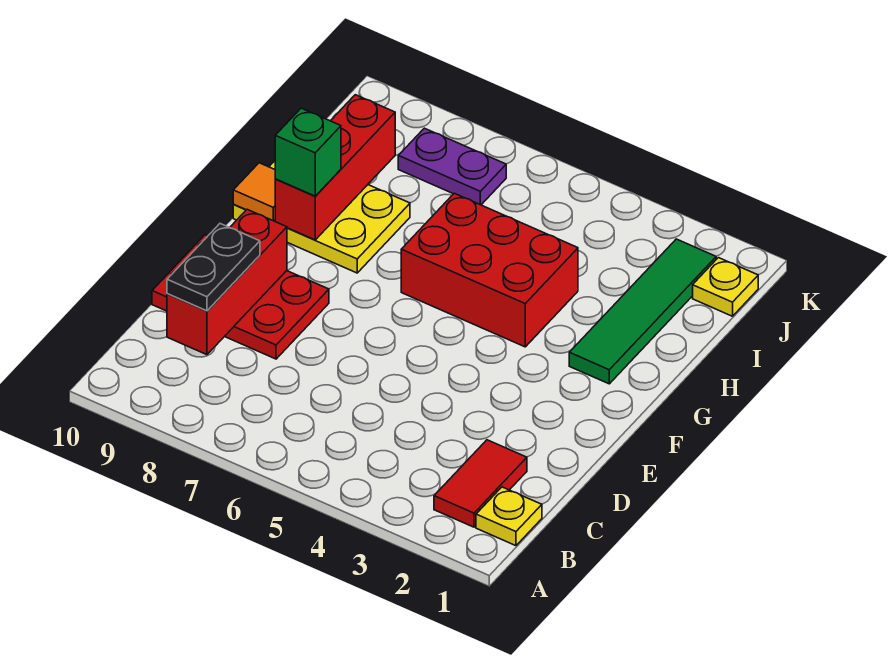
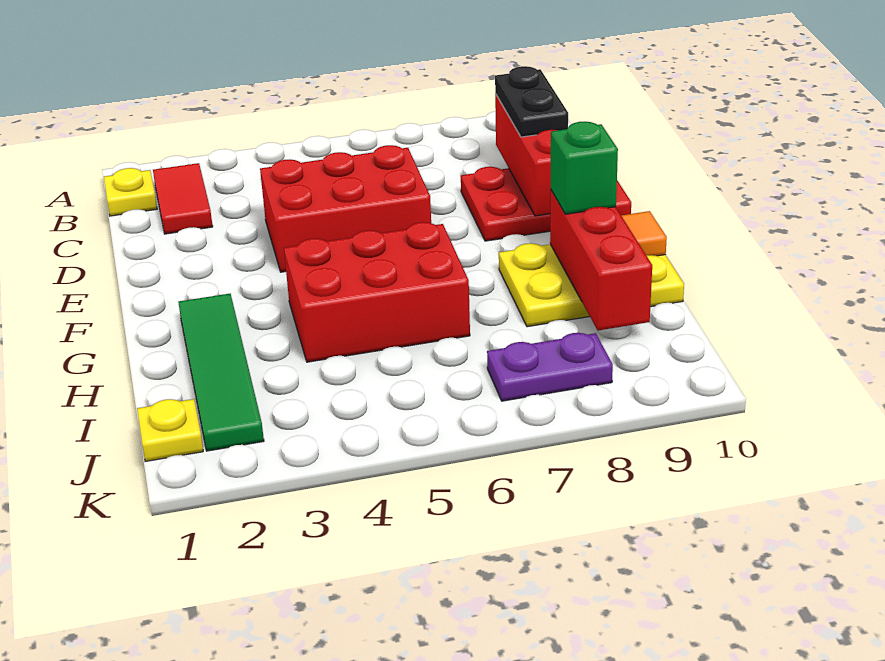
none -> red brick D4:E6 level 1

